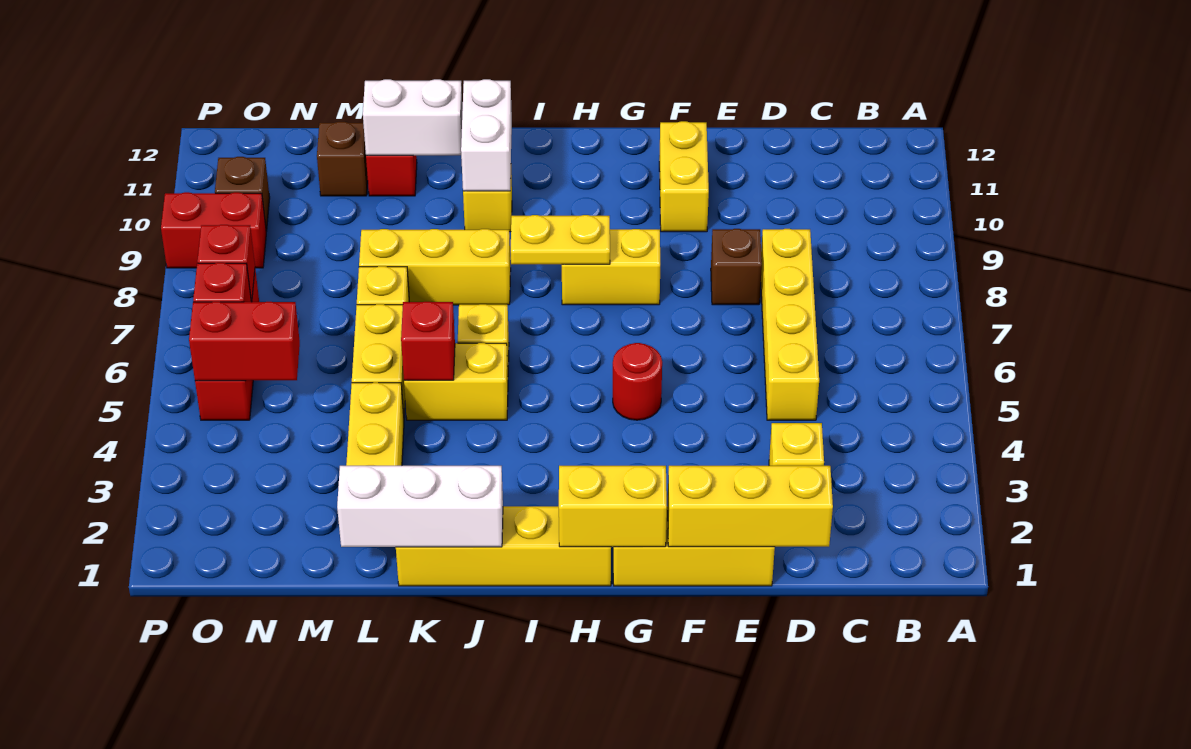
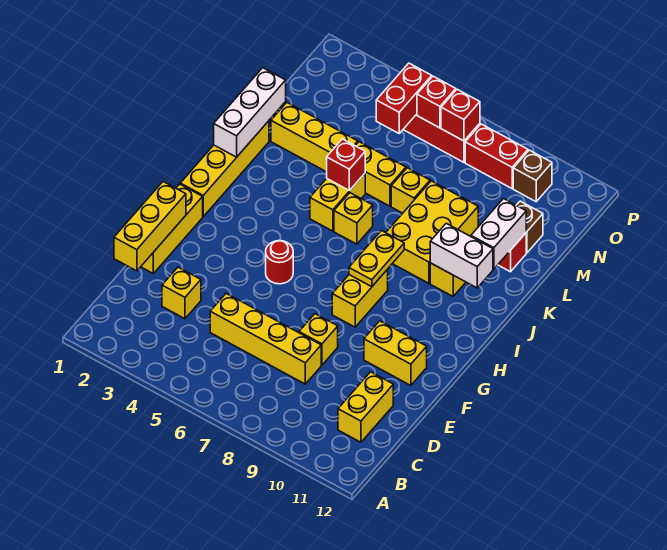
brown brick E8 level 1 -> yellow brick E8 level 1
yellow brick G1:H1 level 2 -> yellow brick C11:D11 level 1
yellow brick J8:L8 level 1 -> yellow brick J8:L9 level 1
red brick O9:P9 level 1 -> red brick O8:O9 level 1

